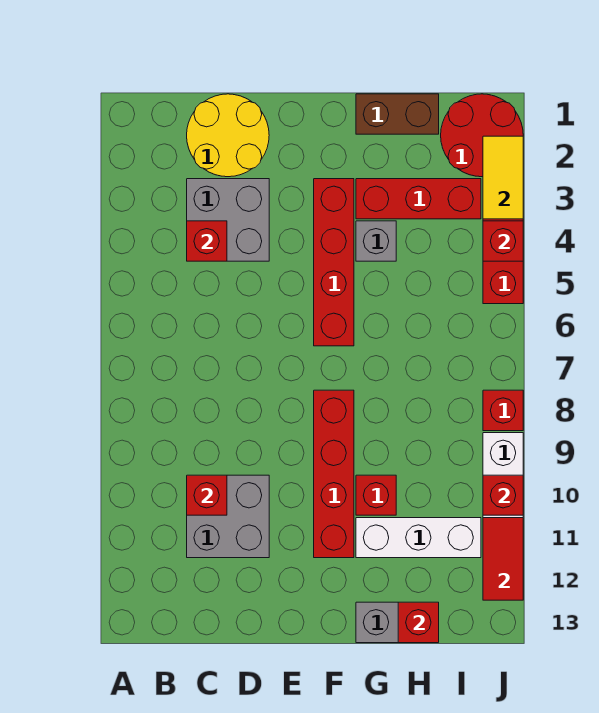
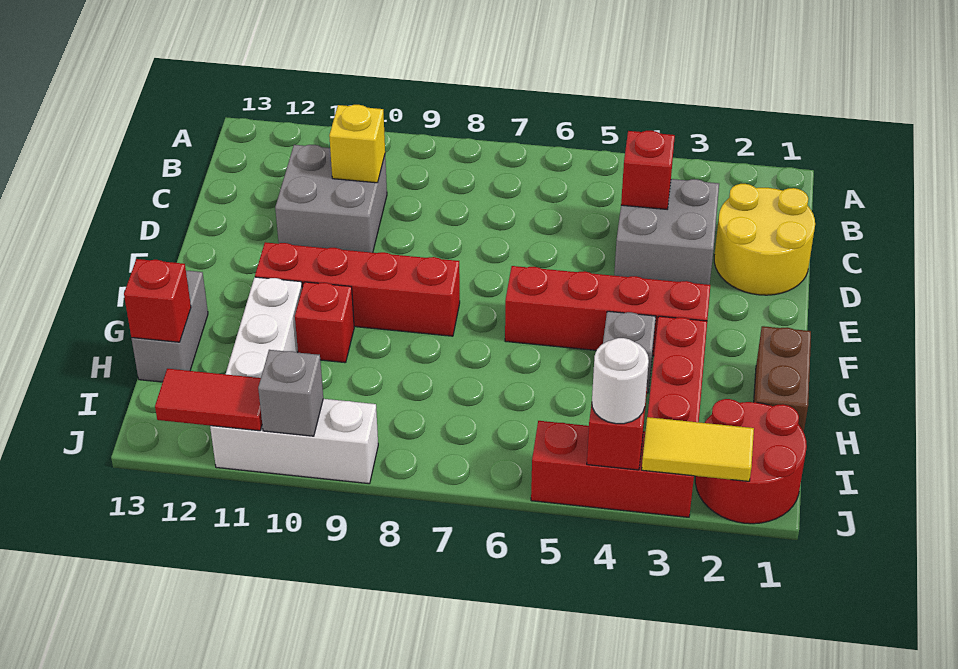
red brick C10 level 2 -> yellow brick C10 level 2
none -> white round brick J4 level 3
red brick J8 level 1 -> none
red brick J10 level 2 -> grey brick J10 level 2

